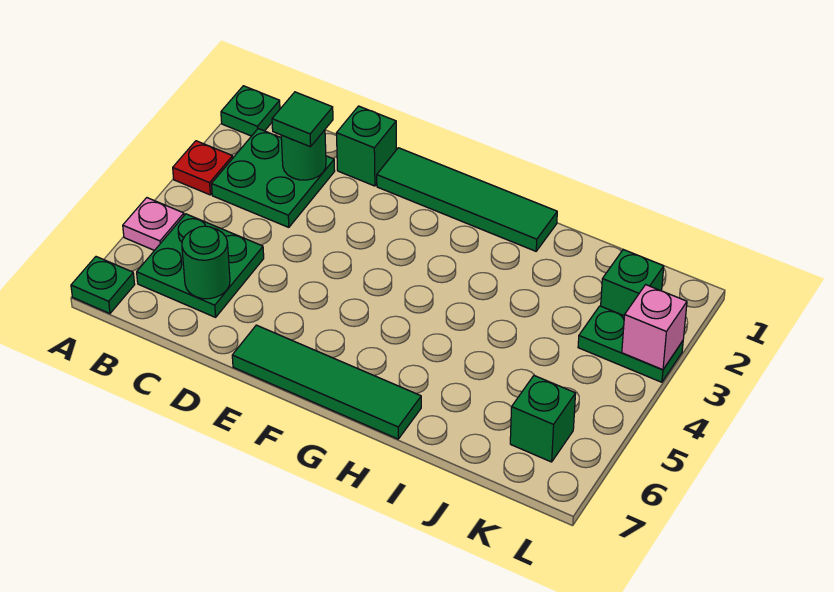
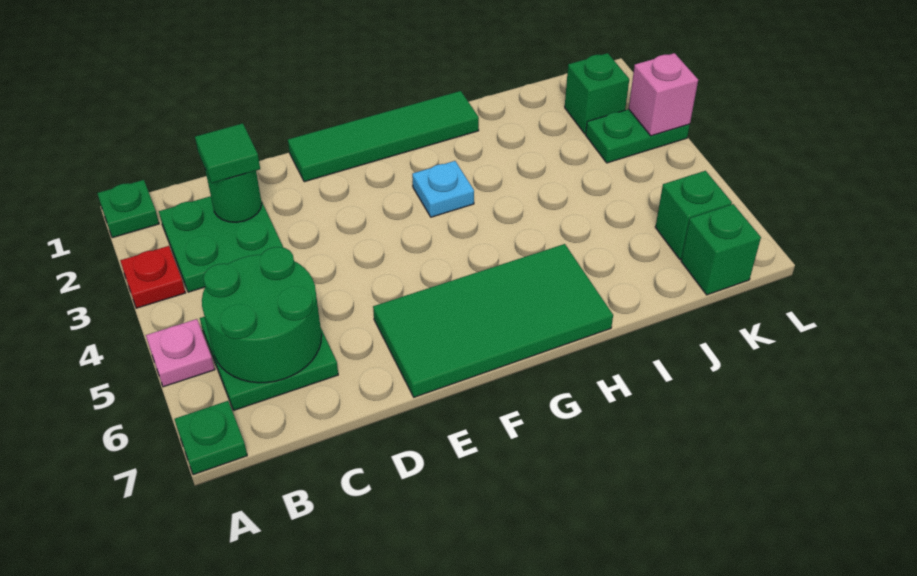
green round brick C6 level 2 -> green round brick B5:C6 level 2
green brick D1 level 1 -> green brick K7 level 1
green tile E7:H7 level 1 -> green tile E6:H7 level 1
none -> cyan plate G3 level 1

